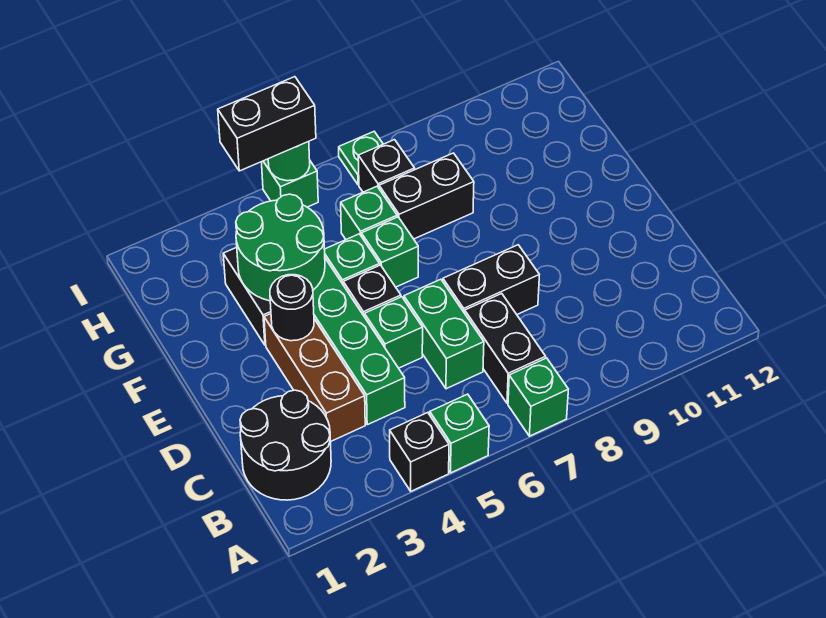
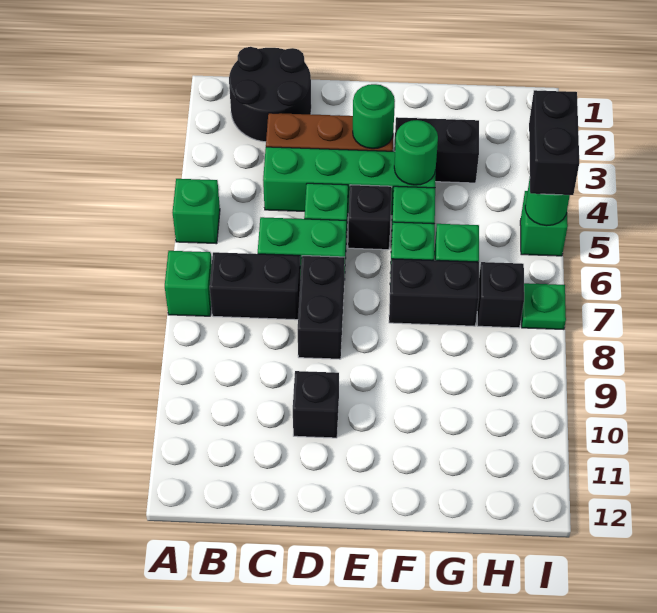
black brick A4 level 1 -> black brick D10 level 1
black round brick E3 level 2 -> green round brick E3 level 2
green round brick F3:G4 level 2 -> green round brick F4 level 2
black brick G7:G8 level 1 -> black brick F7:G7 level 1

